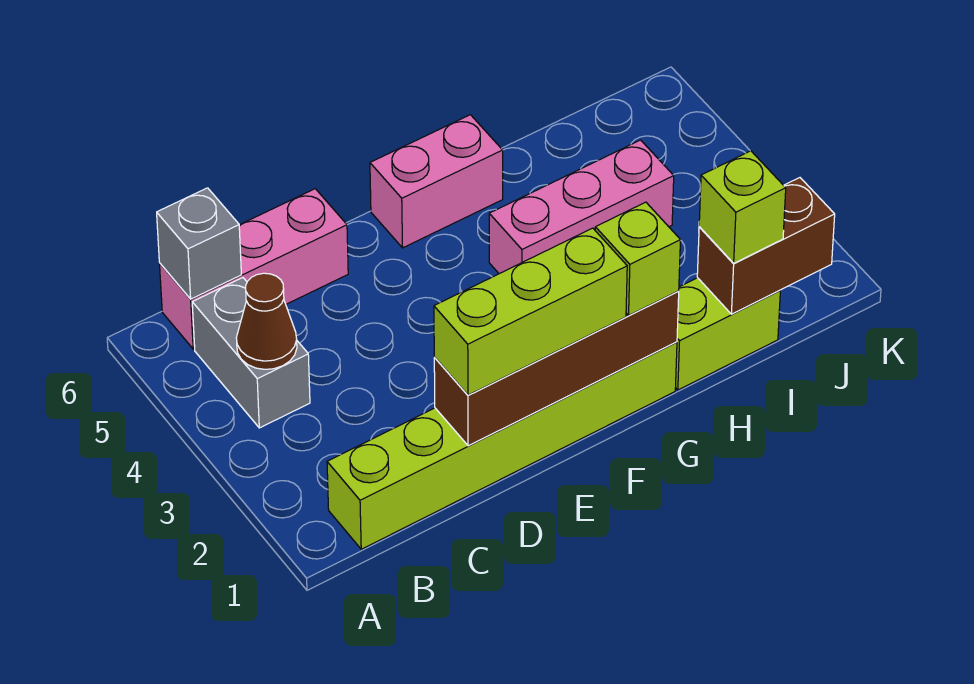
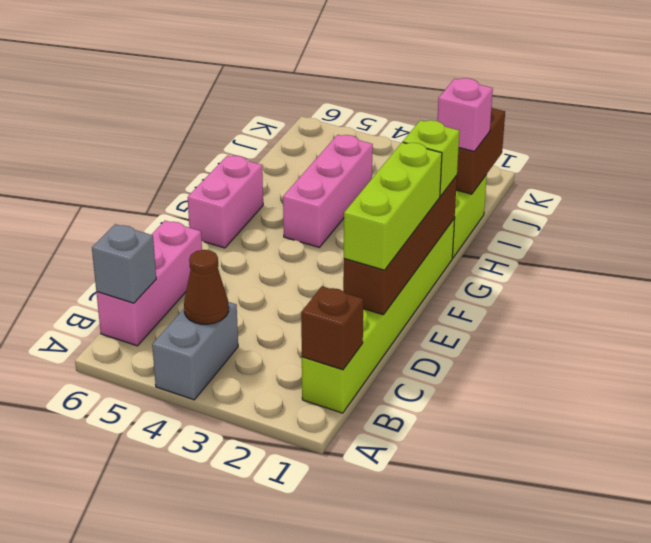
none -> brown brick B1 level 2
grey brick B4:B5 level 1 -> grey brick A4:B4 level 1
lime brick I1 level 3 -> pink brick I1 level 3

